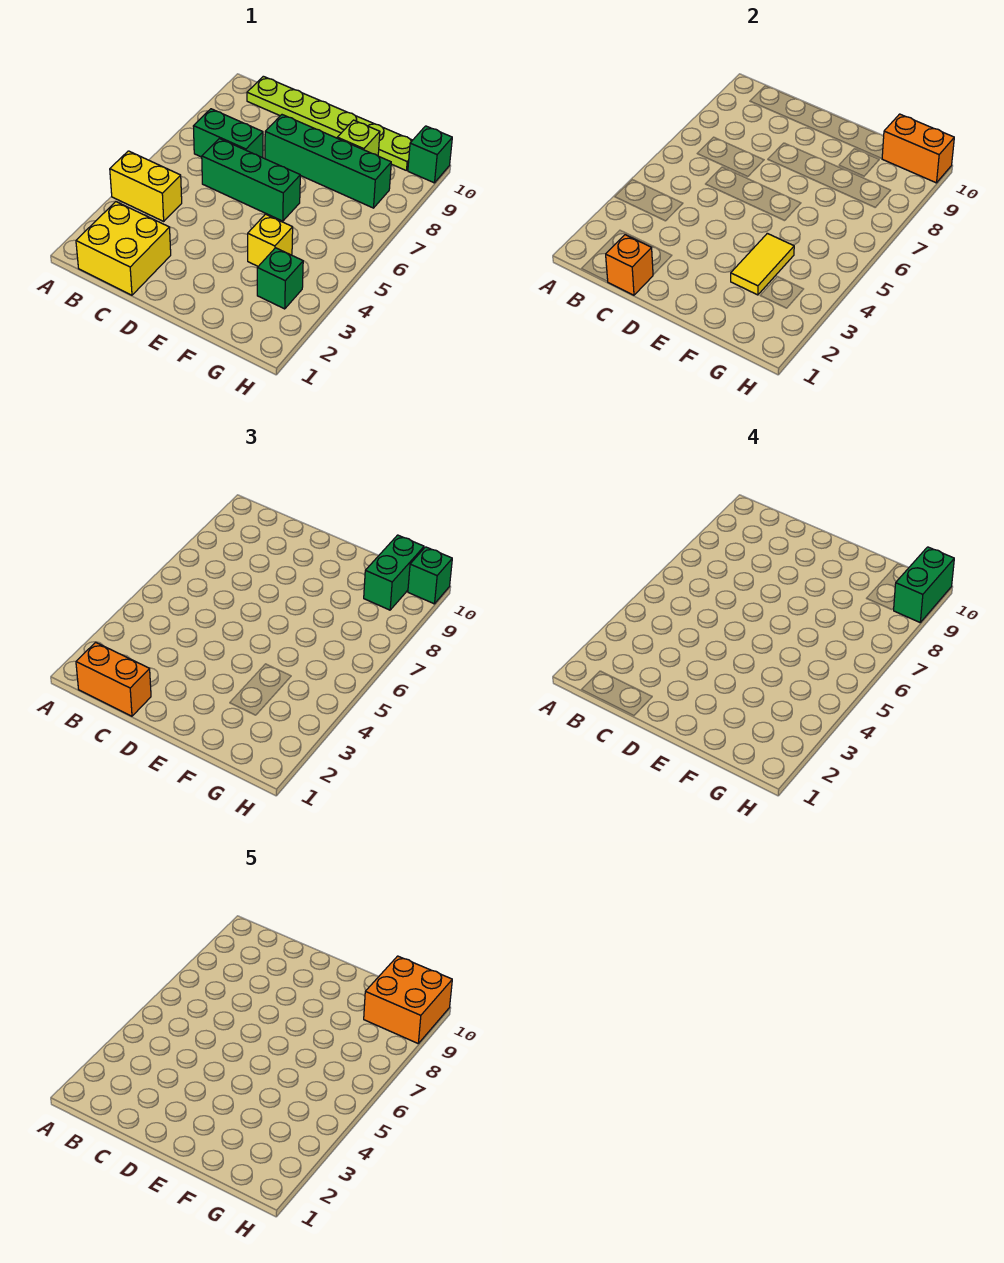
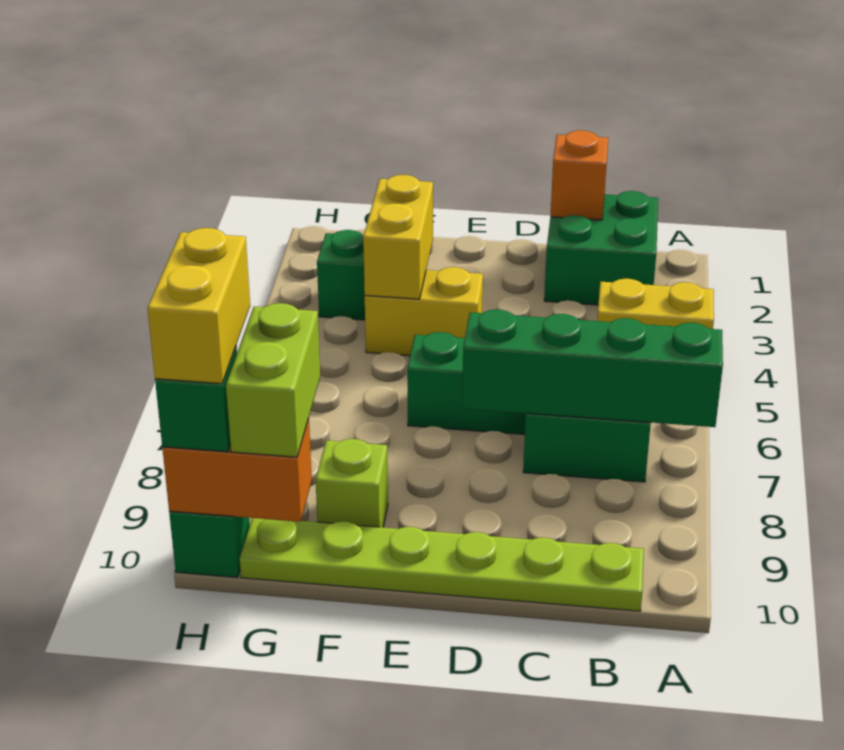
yellow brick B1:C2 level 1 -> green brick B1:C2 level 1
orange brick B1:C1 level 3 -> none
green brick D8:G8 level 1 -> green brick A7:D7 level 2
yellow tile F3:F4 level 2 -> yellow brick F3:F4 level 2
yellow brick F4 level 1 -> yellow brick E4:F4 level 1
green brick G9:G10 level 3 -> lime brick G9:G10 level 3
orange brick G9:H10 level 5 -> none
green brick H9:H10 level 4 -> yellow brick H9:H10 level 4

